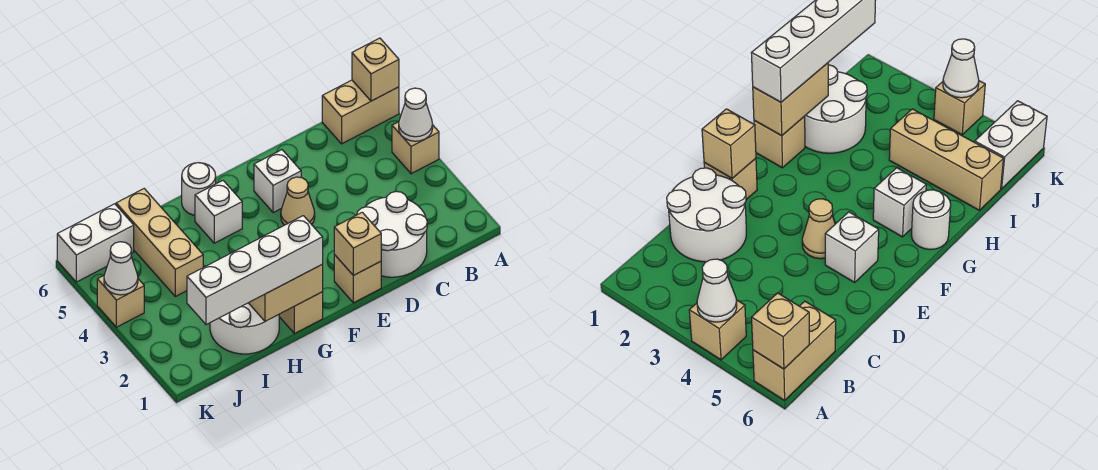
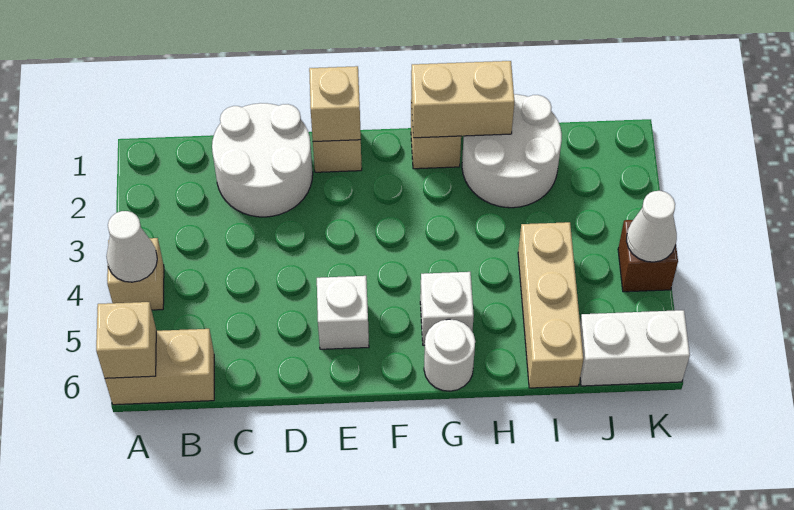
tan cone E4 level 1 -> none
white brick G1:J1 level 3 -> none
tan brick K4 level 1 -> brown brick K4 level 1

